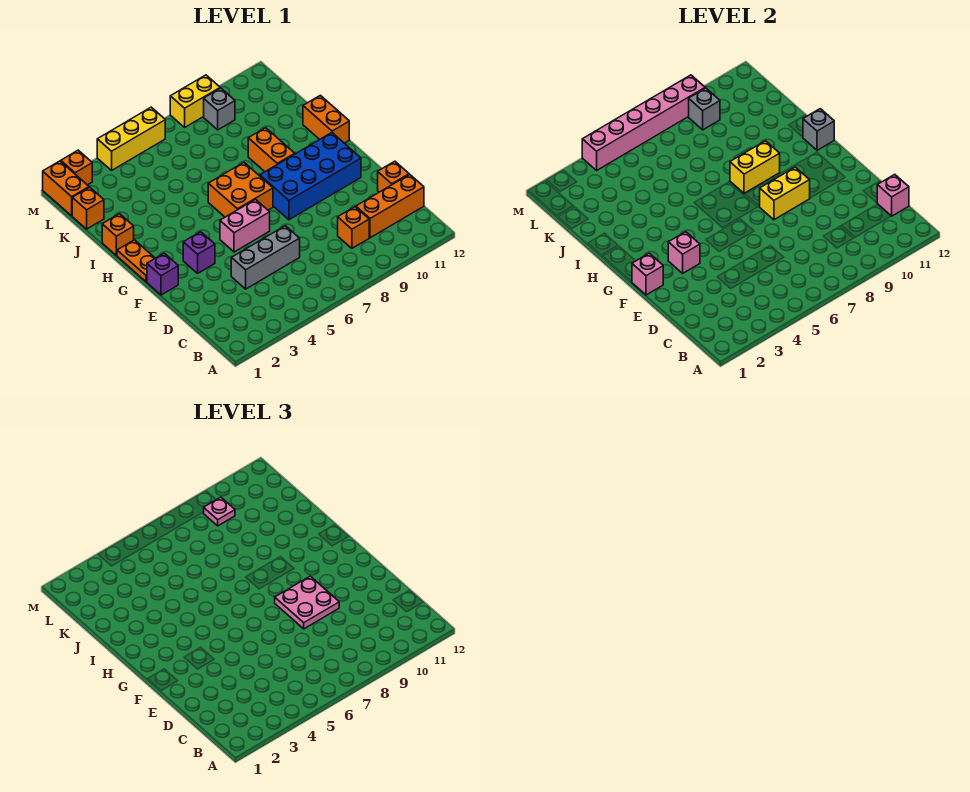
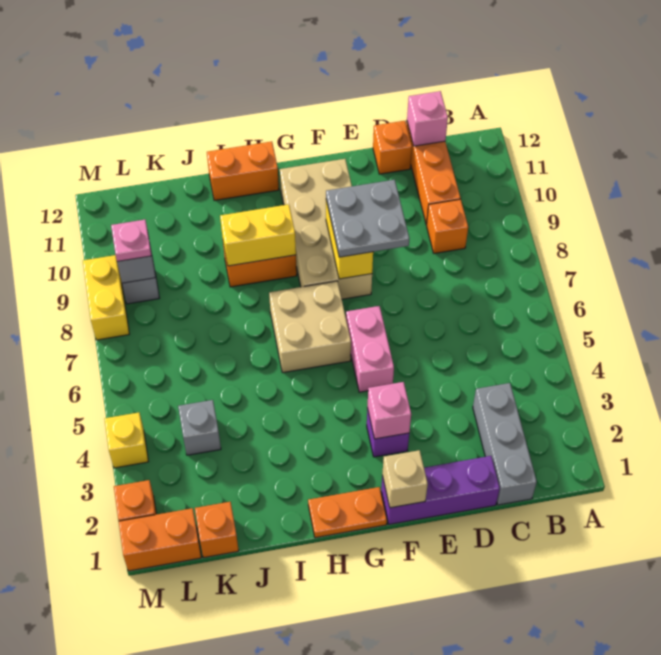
grey brick D4:D6 level 1 -> grey brick C1:C3 level 1
pink plate E8:F9 level 3 -> grey plate E8:F9 level 3
purple brick F1 level 1 -> purple brick D1:F1 level 1
pink brick F1 level 2 -> tan brick F1 level 2
blue brick F8:G11 level 1 -> tan brick F8:G11 level 1
orange brick G6:H7 level 1 -> tan brick G6:H7 level 1
yellow brick H8:H9 level 2 -> yellow brick H9:I9 level 2
grey brick H12 level 2 -> grey brick K4 level 1
orange brick I1 level 1 -> none
yellow brick M4:M6 level 1 -> yellow brick M4 level 1
pink brick M4:M9 level 2 -> none

